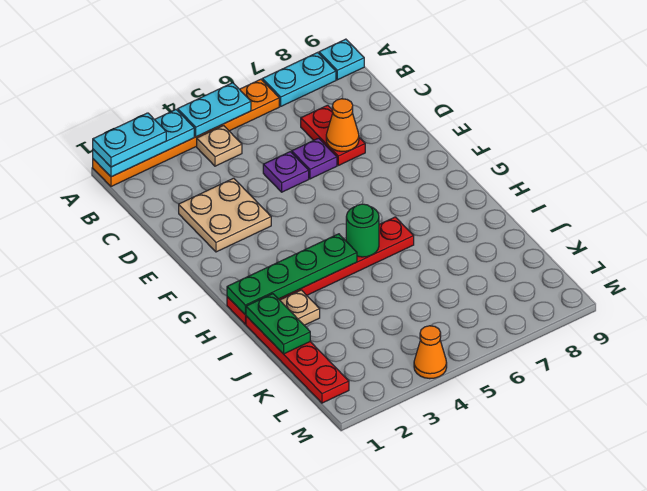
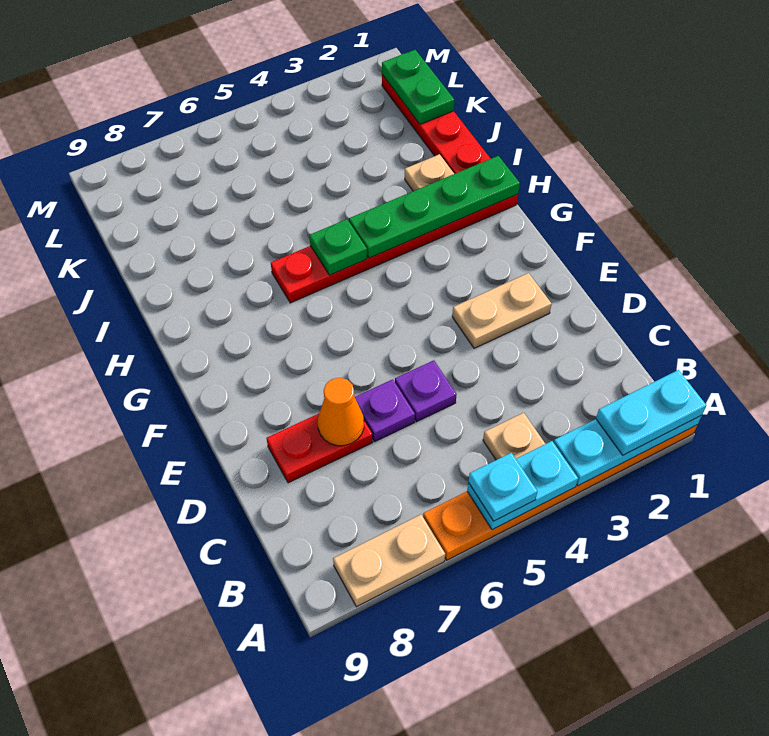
cyan plate A7:A8 level 1 -> tan plate A7:A8 level 1
cyan plate A9 level 1 -> cyan plate A5 level 3
red plate C7:D7 level 1 -> red plate D7:D8 level 1
tan plate D2:E3 level 1 -> tan plate E2:E3 level 1
green round brick H5 level 2 -> green plate H5 level 2
green plate I1:J1 level 2 -> green plate K1:L1 level 2
orange cone M4 level 1 -> none

